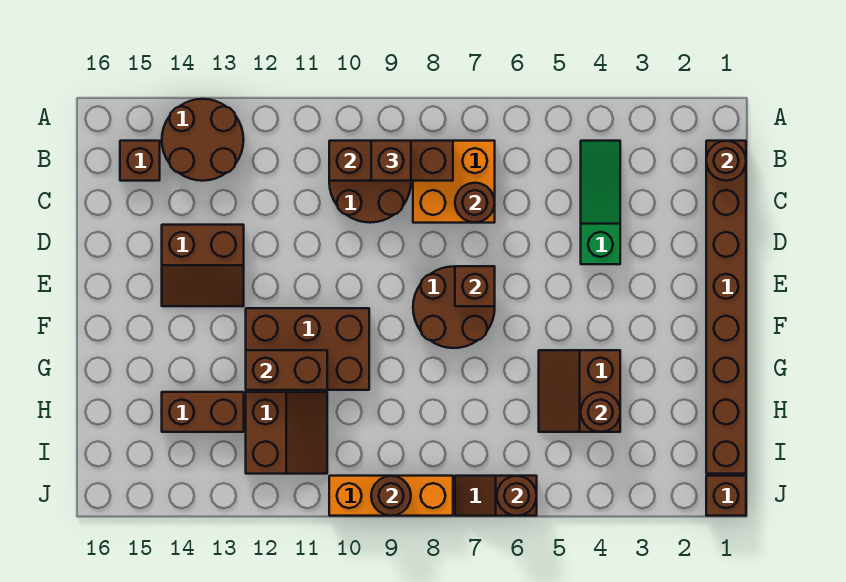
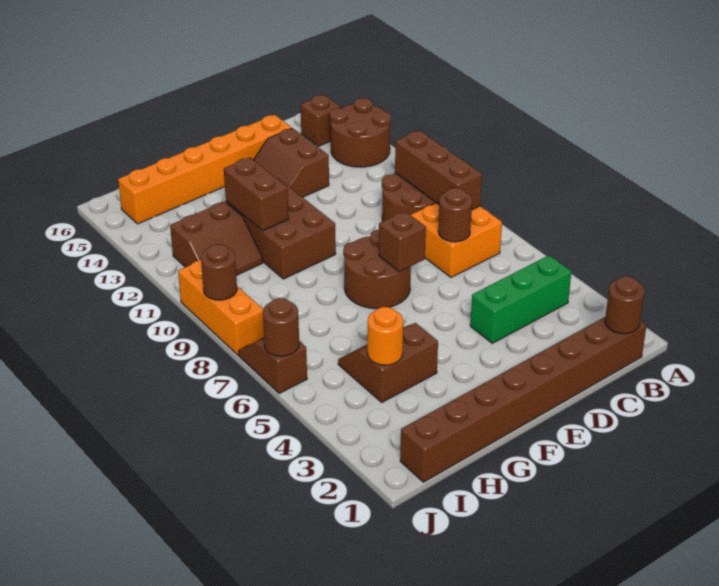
green slope B4:D4 level 1 top D -> green brick B4:D4 level 1
brown brick B9 level 3 -> none
none -> orange brick D15:I15 level 1
brown round brick H4 level 2 -> orange round brick H4 level 2
brown brick H13:H14 level 1 -> none
brown brick J1 level 1 -> none

